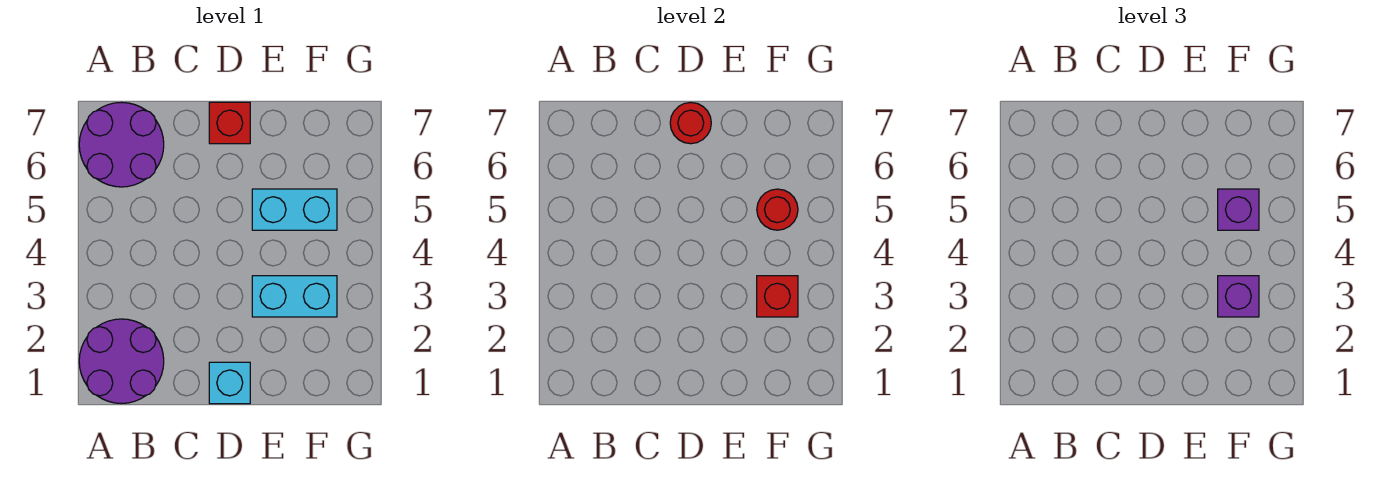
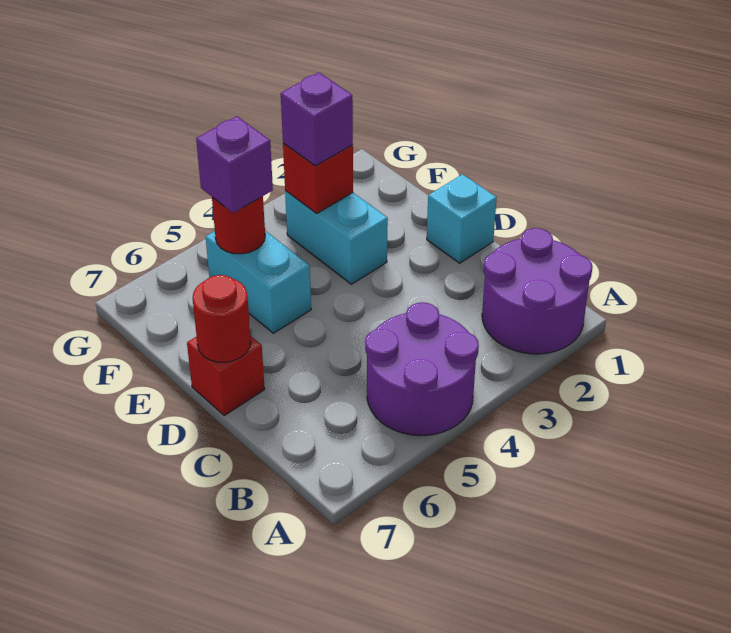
purple round brick A6:B7 level 1 -> purple round brick A4:B5 level 1

